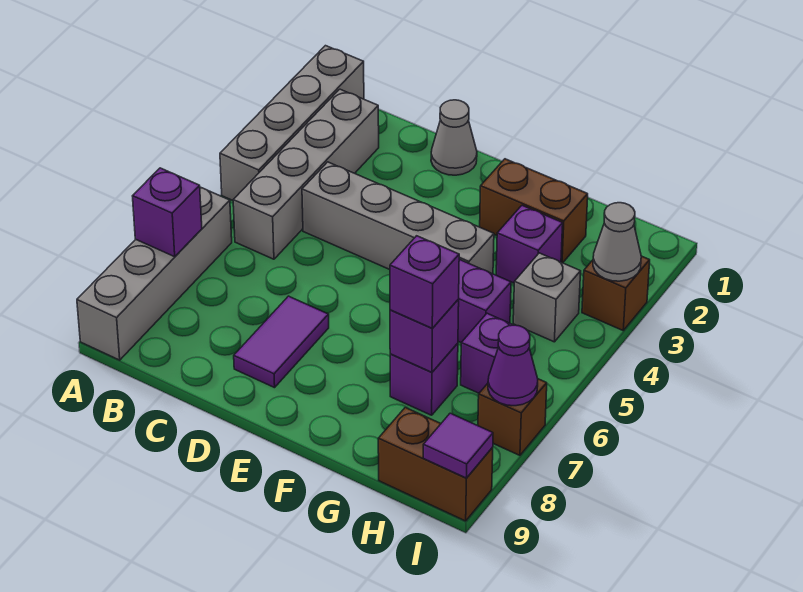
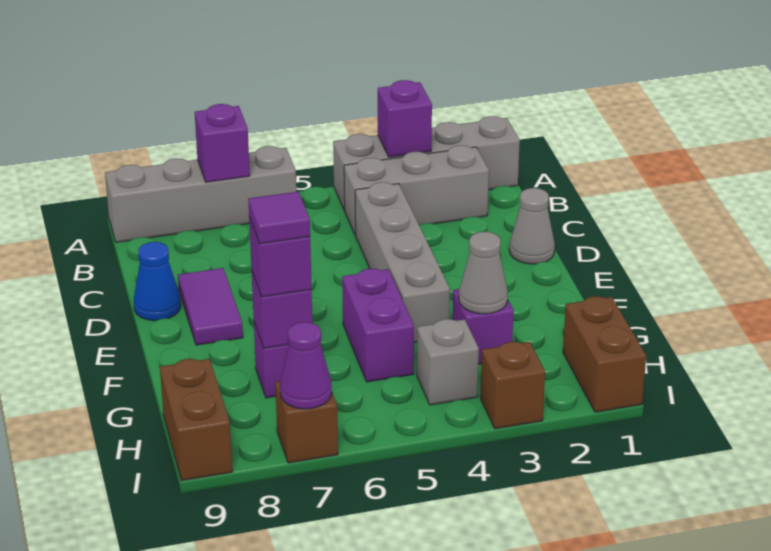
grey brick B2:B5 level 1 -> grey brick B2:B4 level 1
purple tile D7:D8 level 1 -> purple tile D8:E8 level 1
none -> blue cone D9 level 1
brown brick F2:G2 level 1 -> brown brick H1:I1 level 1
purple brick H6 level 1 -> purple brick A3 level 2
grey cone I3 level 2 -> grey cone G3 level 2
purple tile I9 level 2 -> purple tile G7 level 4

